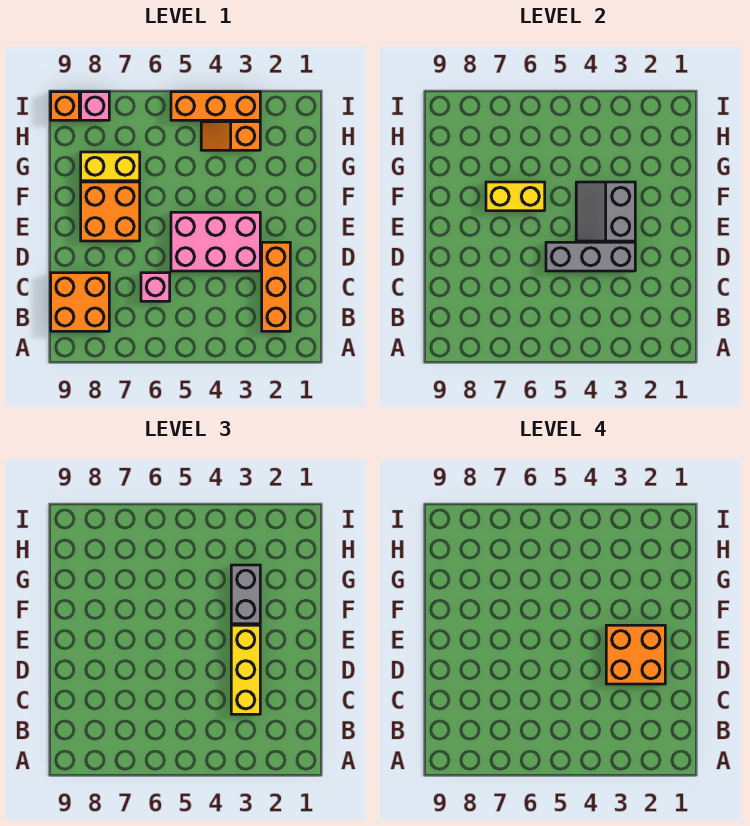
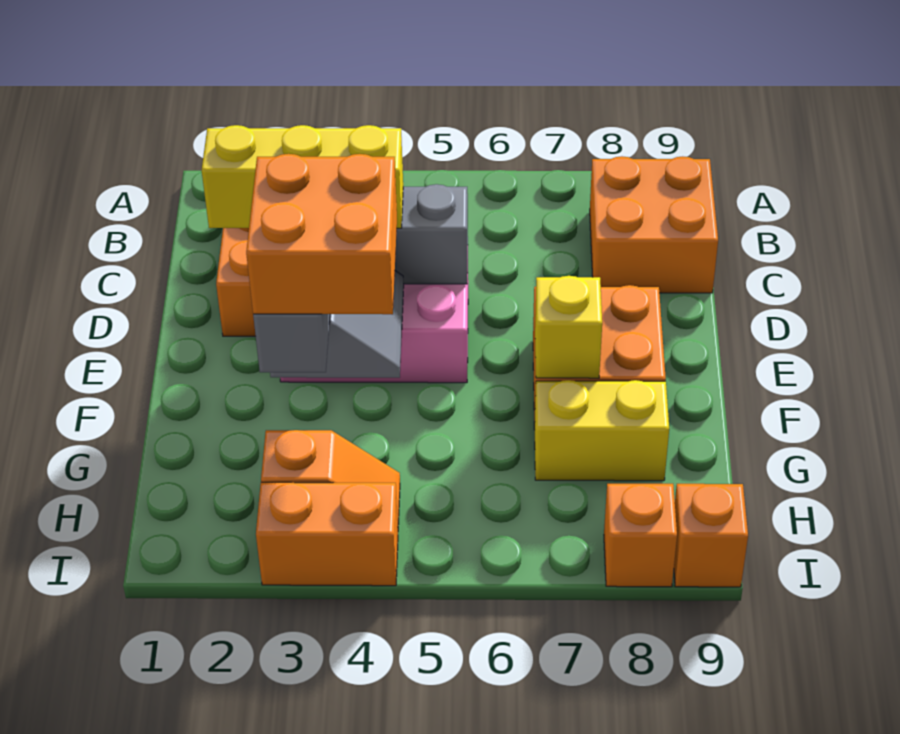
yellow brick C3:E3 level 3 -> yellow brick D2:D4 level 3
pink brick C6 level 1 -> none
orange brick D2:E3 level 4 -> orange brick F3:G4 level 4
yellow brick F6:F7 level 2 -> yellow brick F7 level 2
orange brick I3:I5 level 1 -> orange brick I3:I4 level 1
pink brick I8 level 1 -> orange brick I8 level 1

